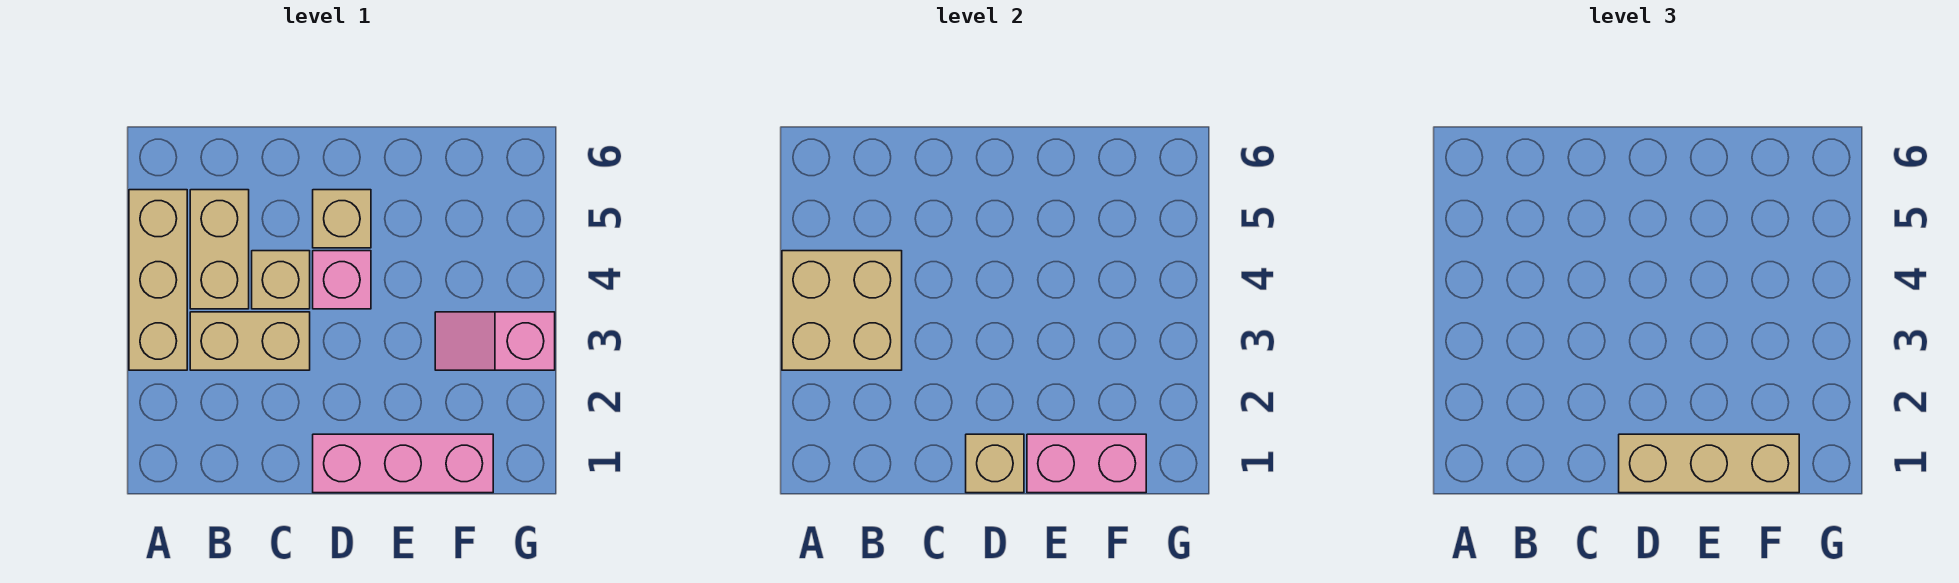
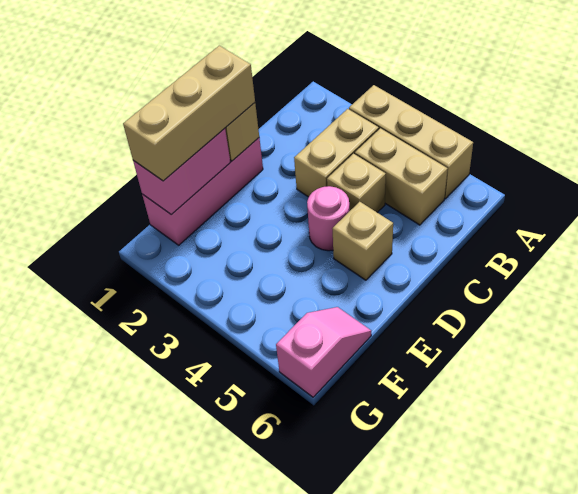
tan brick A3:B4 level 2 -> none
pink brick D4 level 1 -> pink round brick D4 level 1
pink slope F3:G3 level 1 top G -> pink slope F6:G6 level 1 top G

